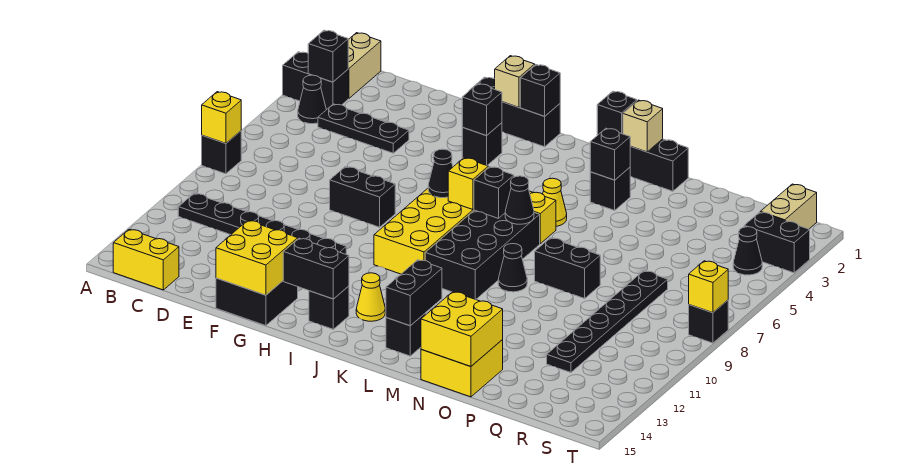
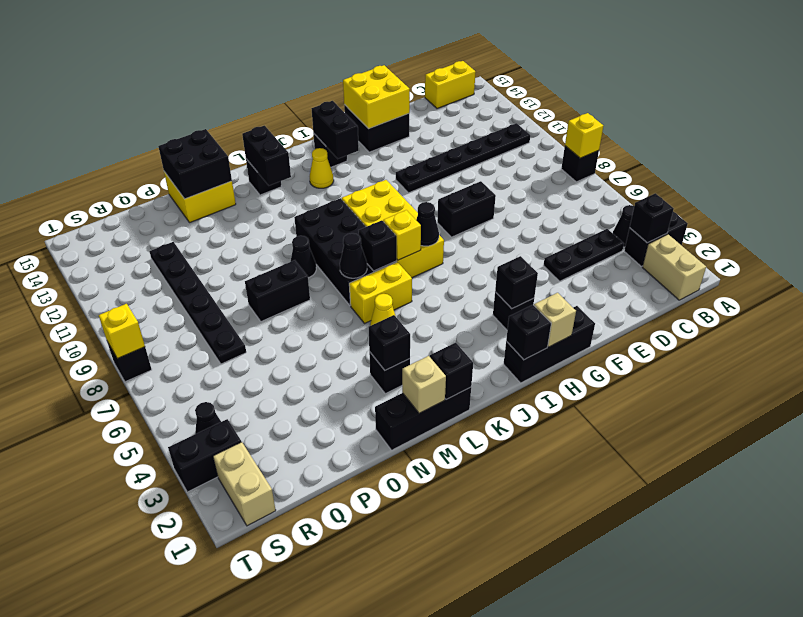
black brick H14:I14 level 2 -> black brick I13:I14 level 2
yellow brick N14:O15 level 2 -> black brick N14:O15 level 2

